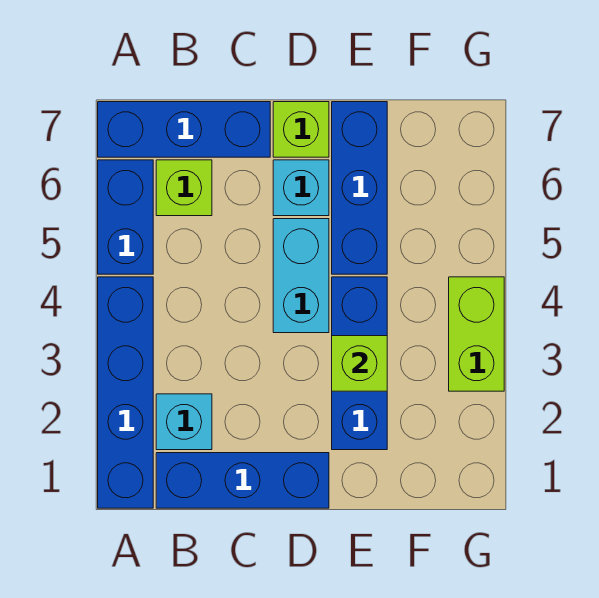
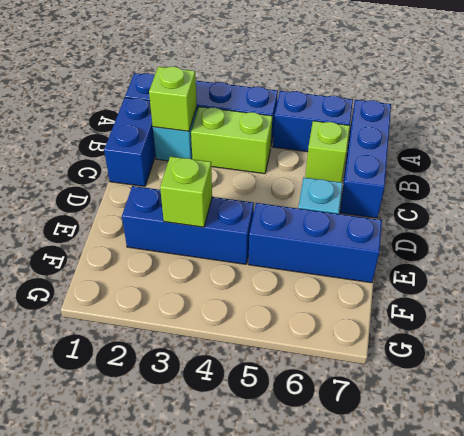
blue brick B1:D1 level 1 -> blue brick B1:C1 level 1
cyan brick D4:D5 level 1 -> none
lime brick D7 level 1 -> lime brick B2 level 2
lime brick G3:G4 level 1 -> lime brick B3:B4 level 1

